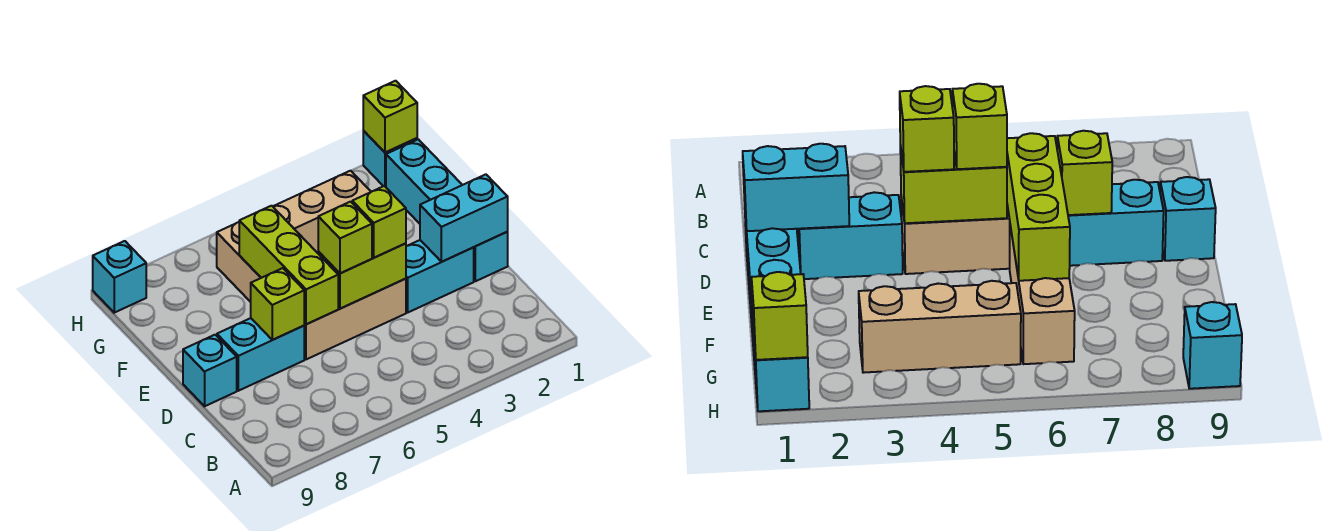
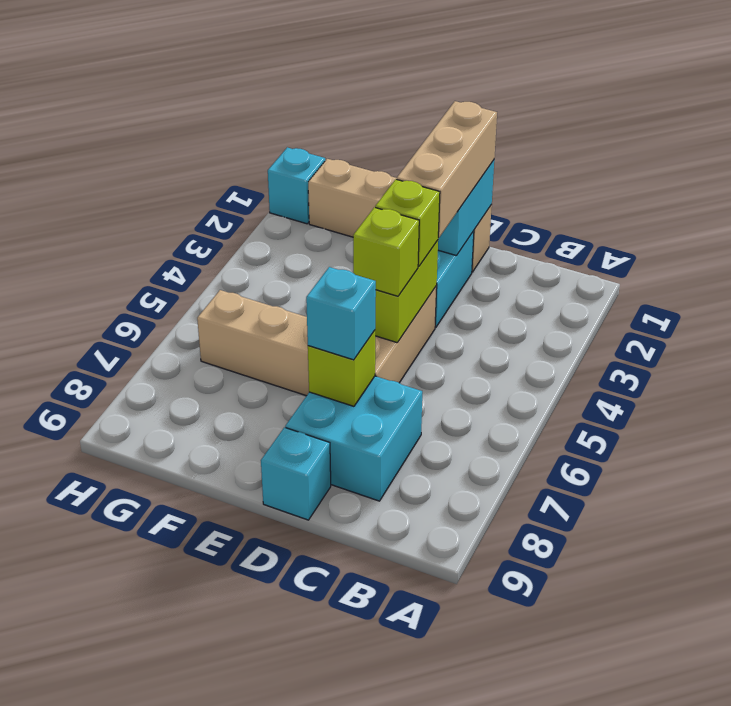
cyan brick D1:G1 level 1 -> tan brick D1:G1 level 1
lime brick D6:F6 level 2 -> none
cyan brick D7:D8 level 1 -> cyan brick C7:D8 level 1
tan brick G3:G5 level 1 -> tan brick D1:D3 level 3
lime brick H1 level 2 -> none
cyan brick H9 level 1 -> cyan brick D7 level 3

